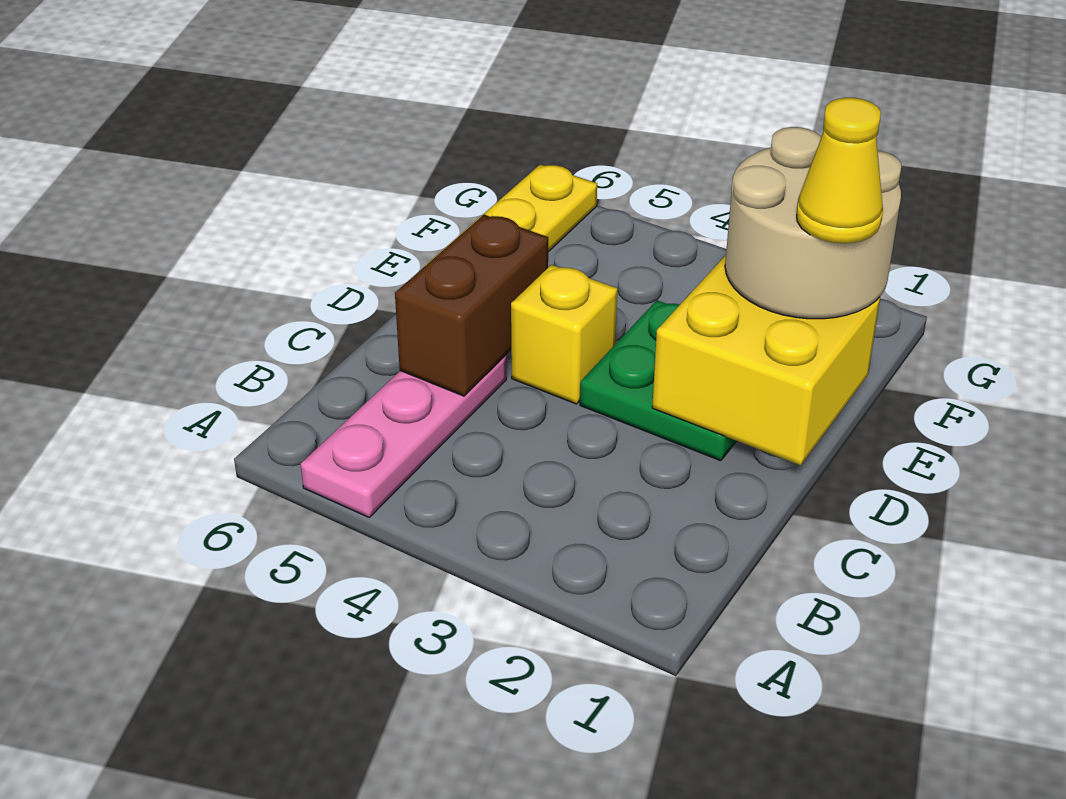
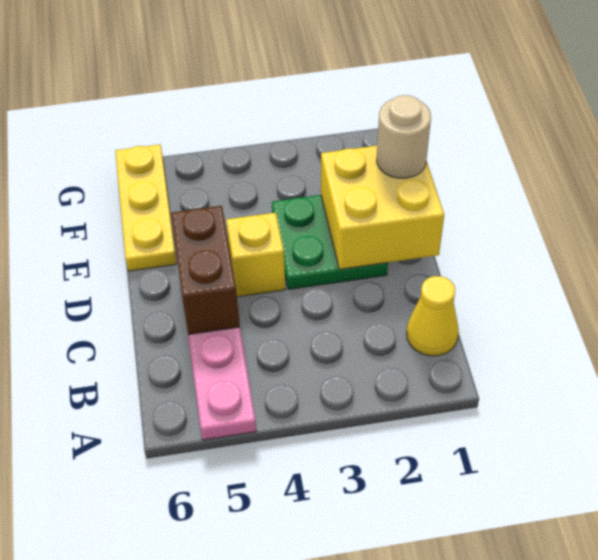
tan round brick E1:F2 level 3 -> tan round brick E1 level 3
yellow cone E1 level 4 -> yellow cone B1 level 1

